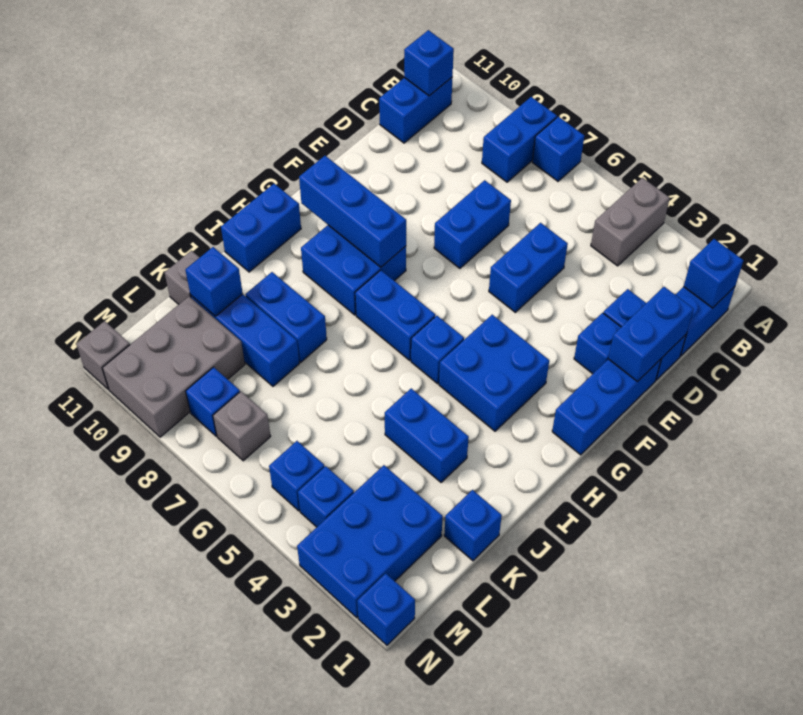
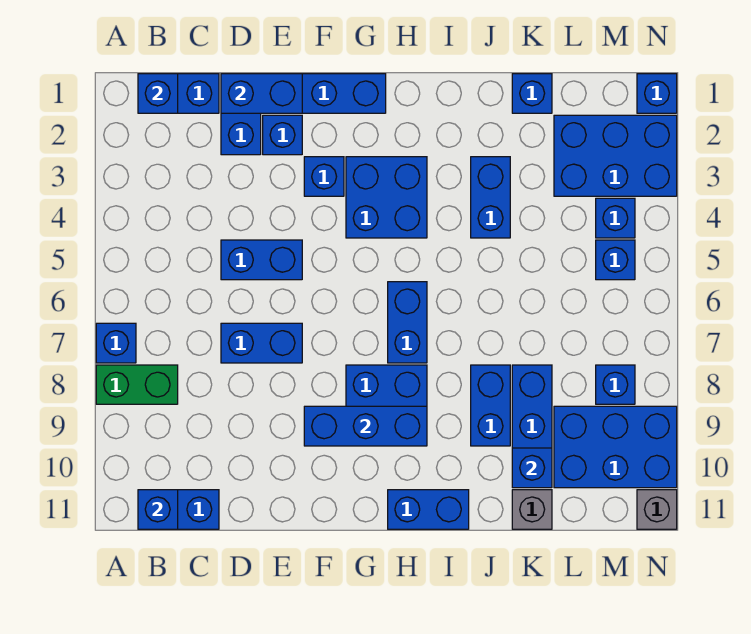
grey brick A4:B4 level 1 -> none
blue brick A8:B8 level 1 -> green brick A8:B8 level 1
blue brick G8:G10 level 2 -> blue brick F9:H9 level 2
blue brick H5 level 1 -> blue brick F3 level 1
grey brick L9:N10 level 1 -> blue brick L9:N10 level 1
grey brick M7 level 1 -> none

